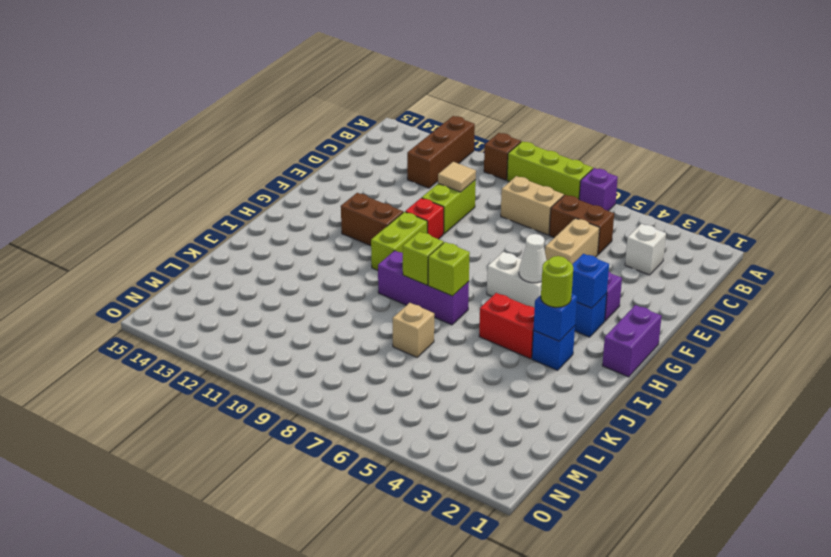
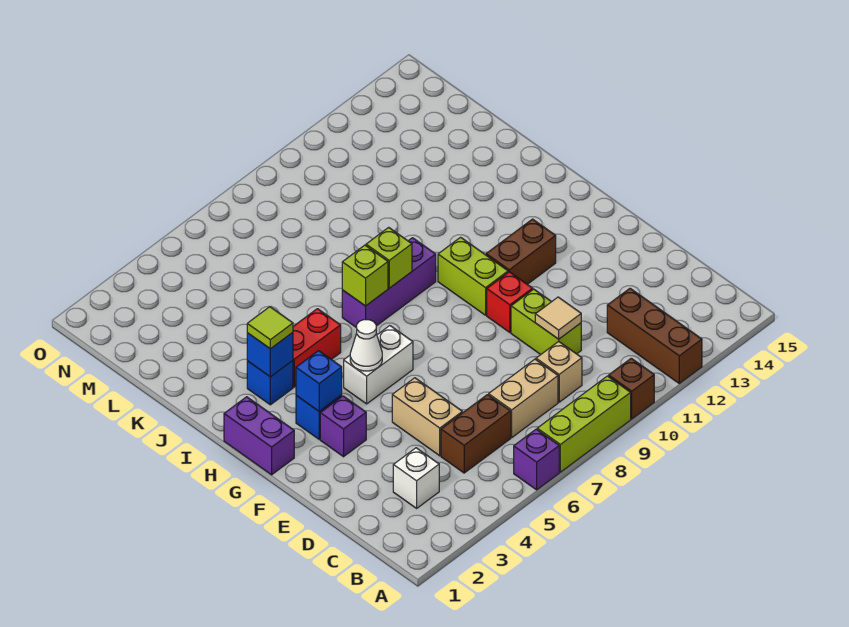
lime round brick I3 level 3 -> lime tile I3 level 3
tan brick K7 level 1 -> tan brick C9 level 1

